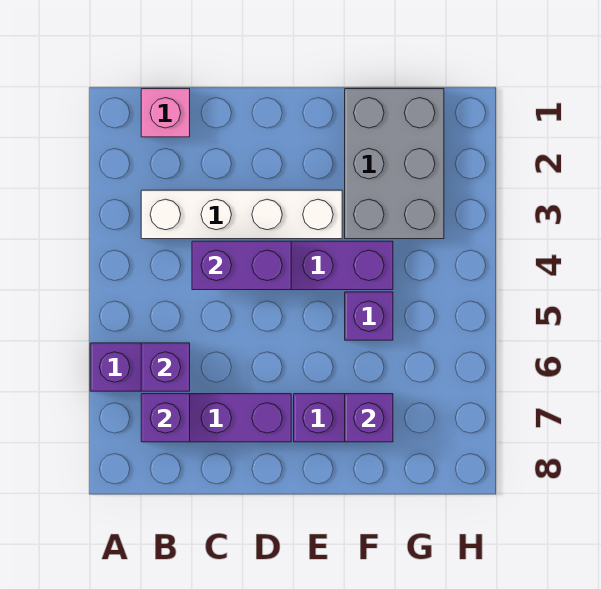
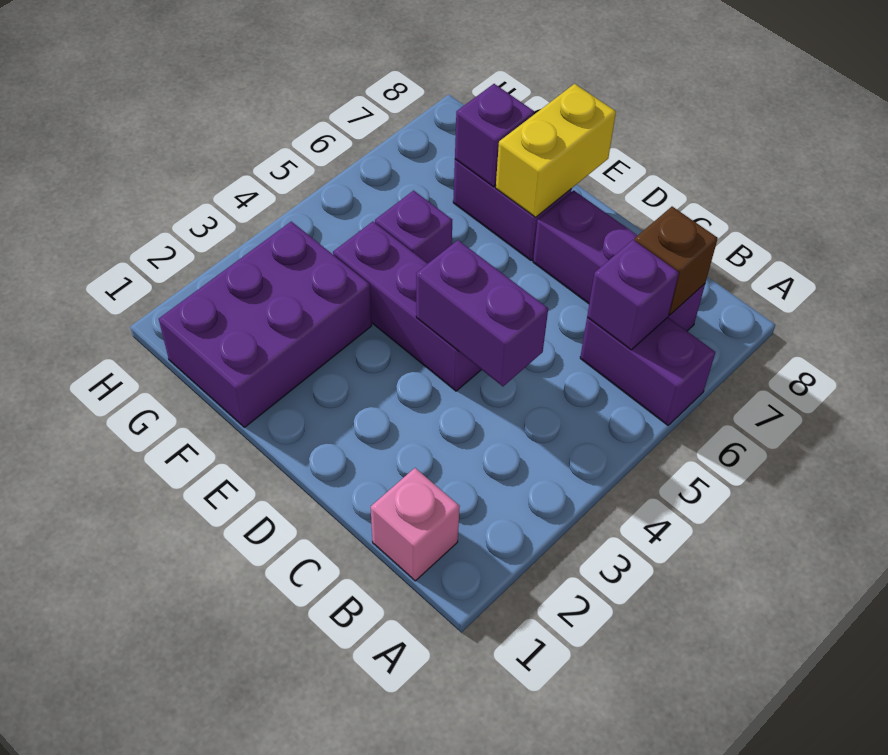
white brick B3:E3 level 1 -> none
purple brick B7 level 2 -> brown brick B7 level 2
none -> yellow brick E7:E8 level 2
grey brick F1:G3 level 1 -> purple brick F1:G3 level 1

